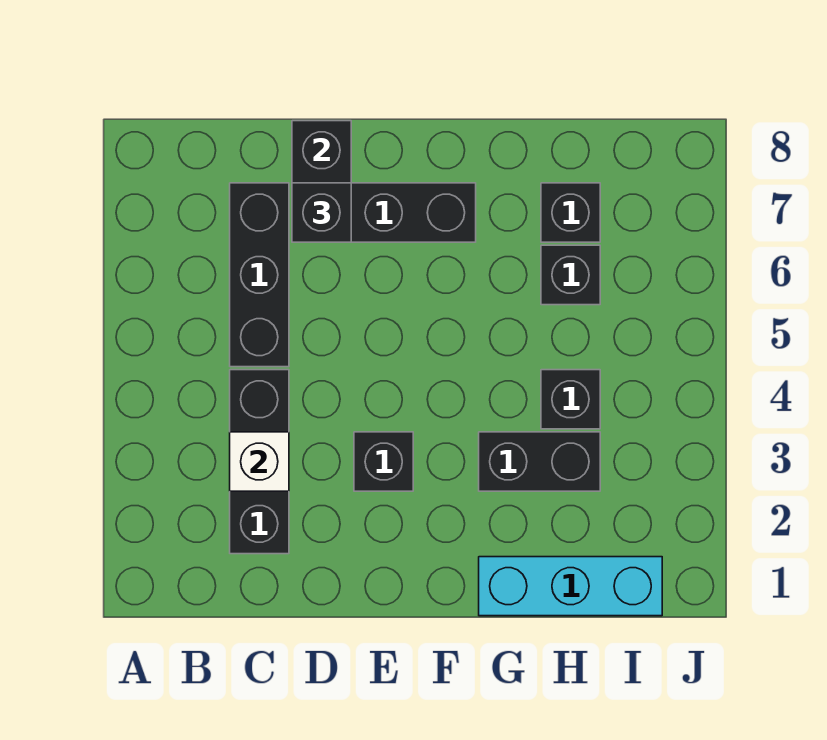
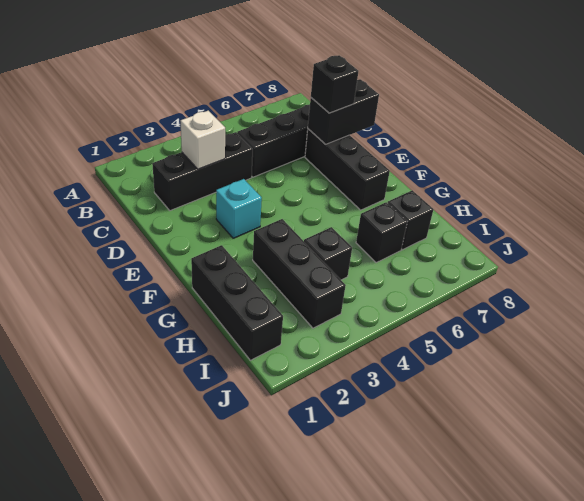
black brick E3 level 1 -> cyan brick E3 level 1
cyan brick G1:I1 level 1 -> black brick G1:I1 level 1
black brick G3:H3 level 1 -> black brick G3:I3 level 1

